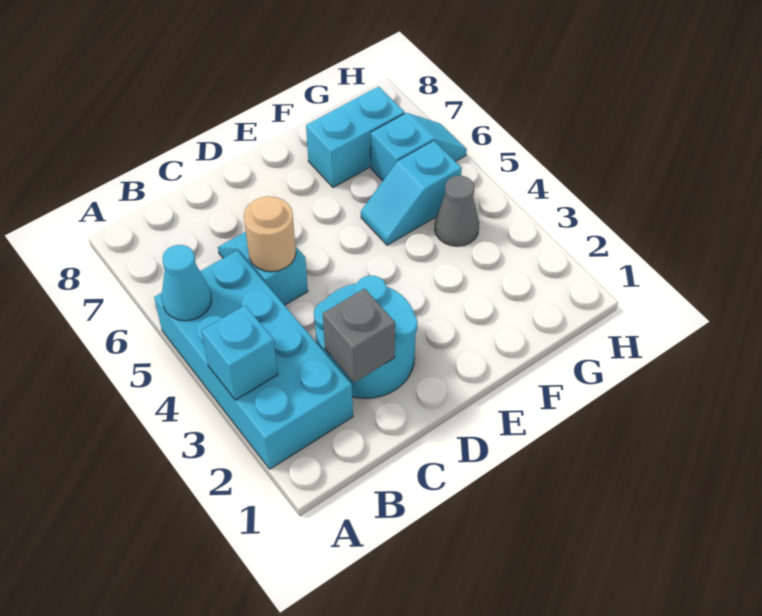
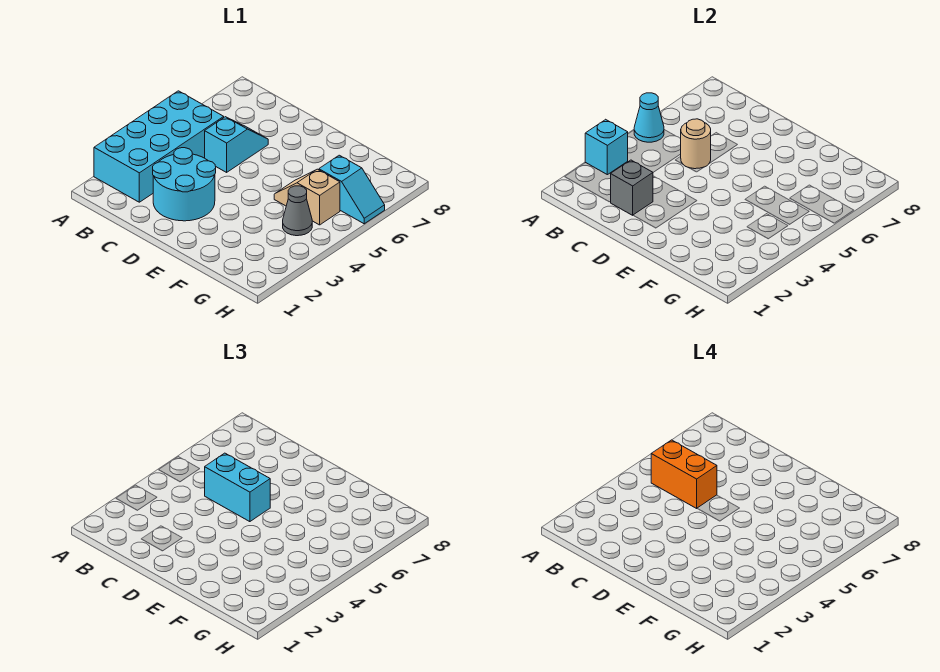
none -> orange brick B5:C5 level 4
cyan slope F5:G5 level 1 top G -> tan slope F5:G5 level 1 top G
cyan brick F7:G7 level 1 -> cyan brick C5:D5 level 3

